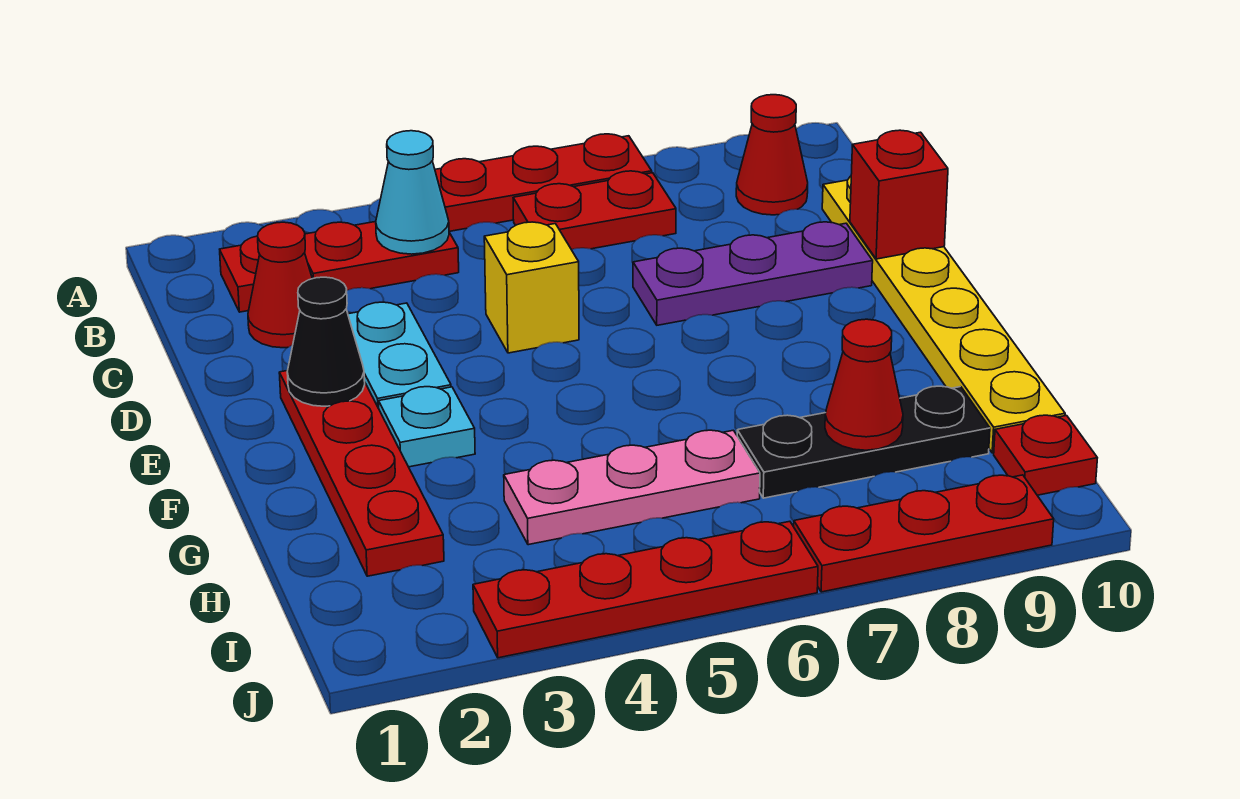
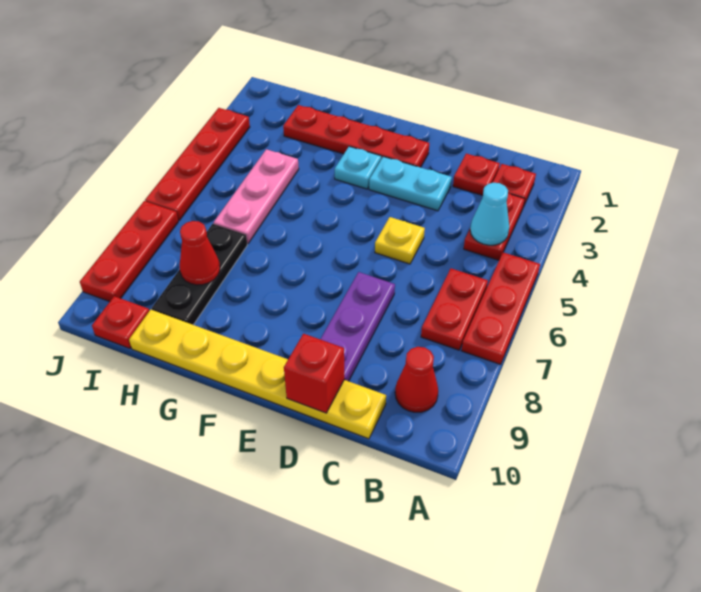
red cone C2 level 1 -> red plate C2 level 1
yellow brick D5 level 1 -> yellow plate D5 level 1
black cone E2 level 2 -> none

